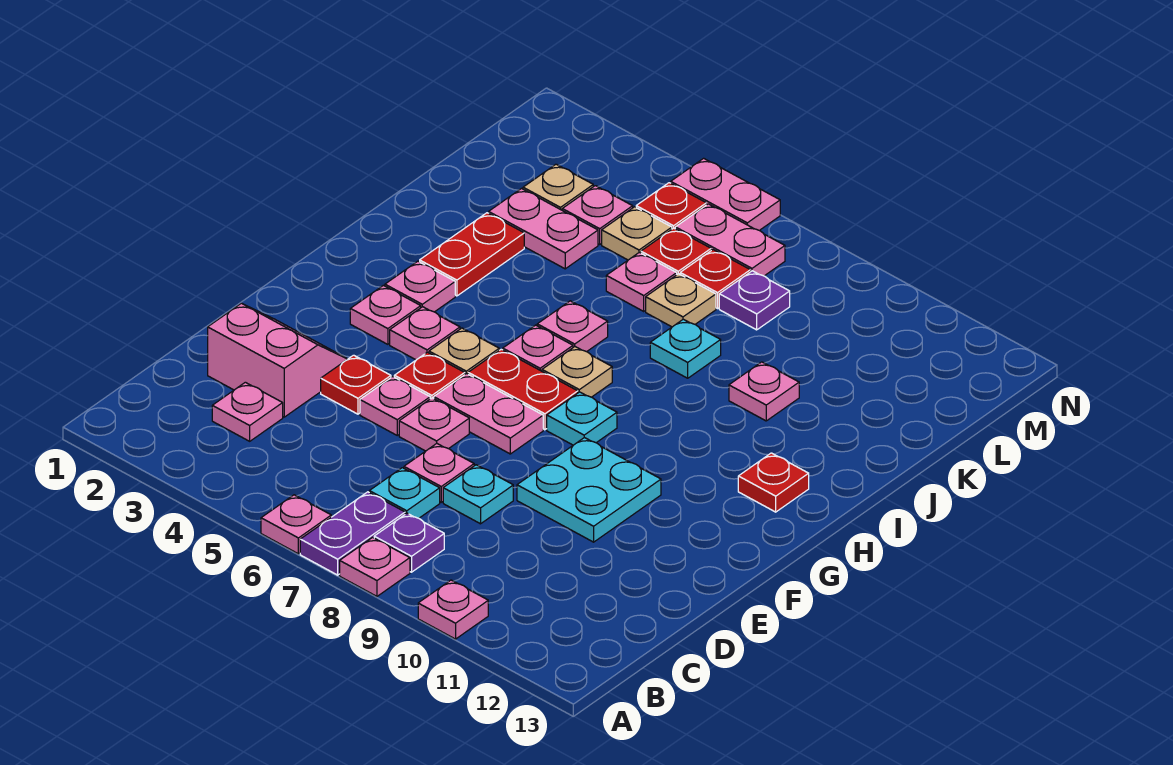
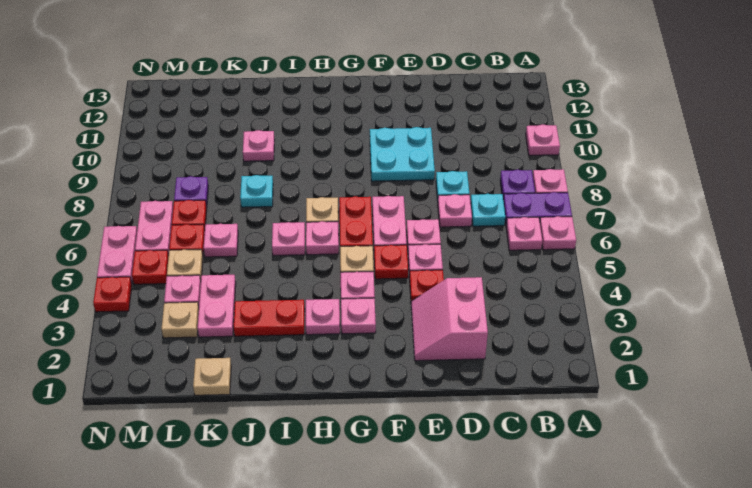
pink plate C3 level 1 -> pink plate B6 level 1
cyan plate G8 level 1 -> none
red plate H12 level 1 -> red plate N4 level 1
tan plate K7 level 1 -> tan plate K1 level 1

